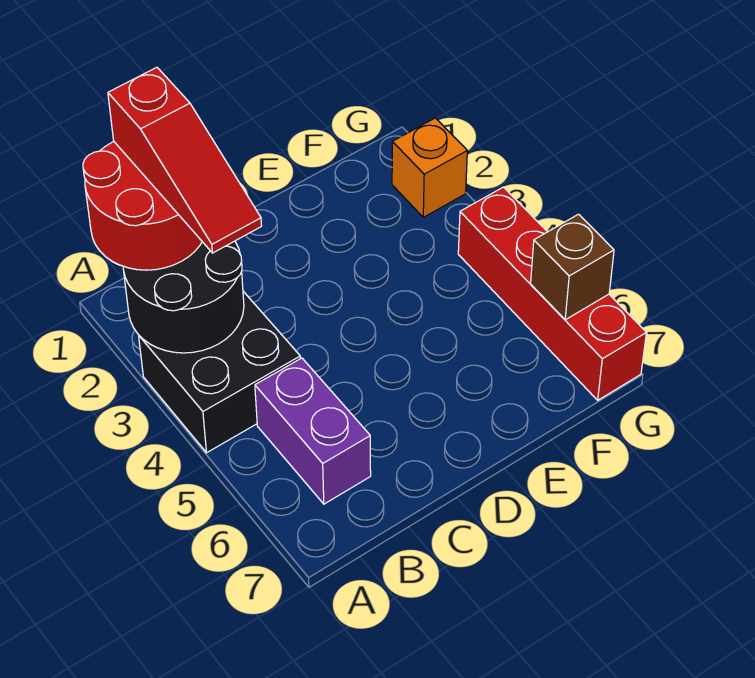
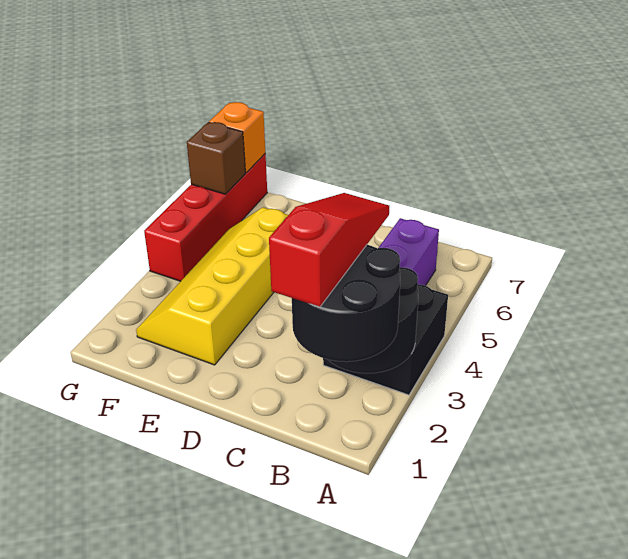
red round brick A1:B2 level 3 -> black round brick A1:B2 level 3
none -> yellow slope E2:F5 level 1 top E
orange brick G2 level 1 -> orange brick G7 level 2

